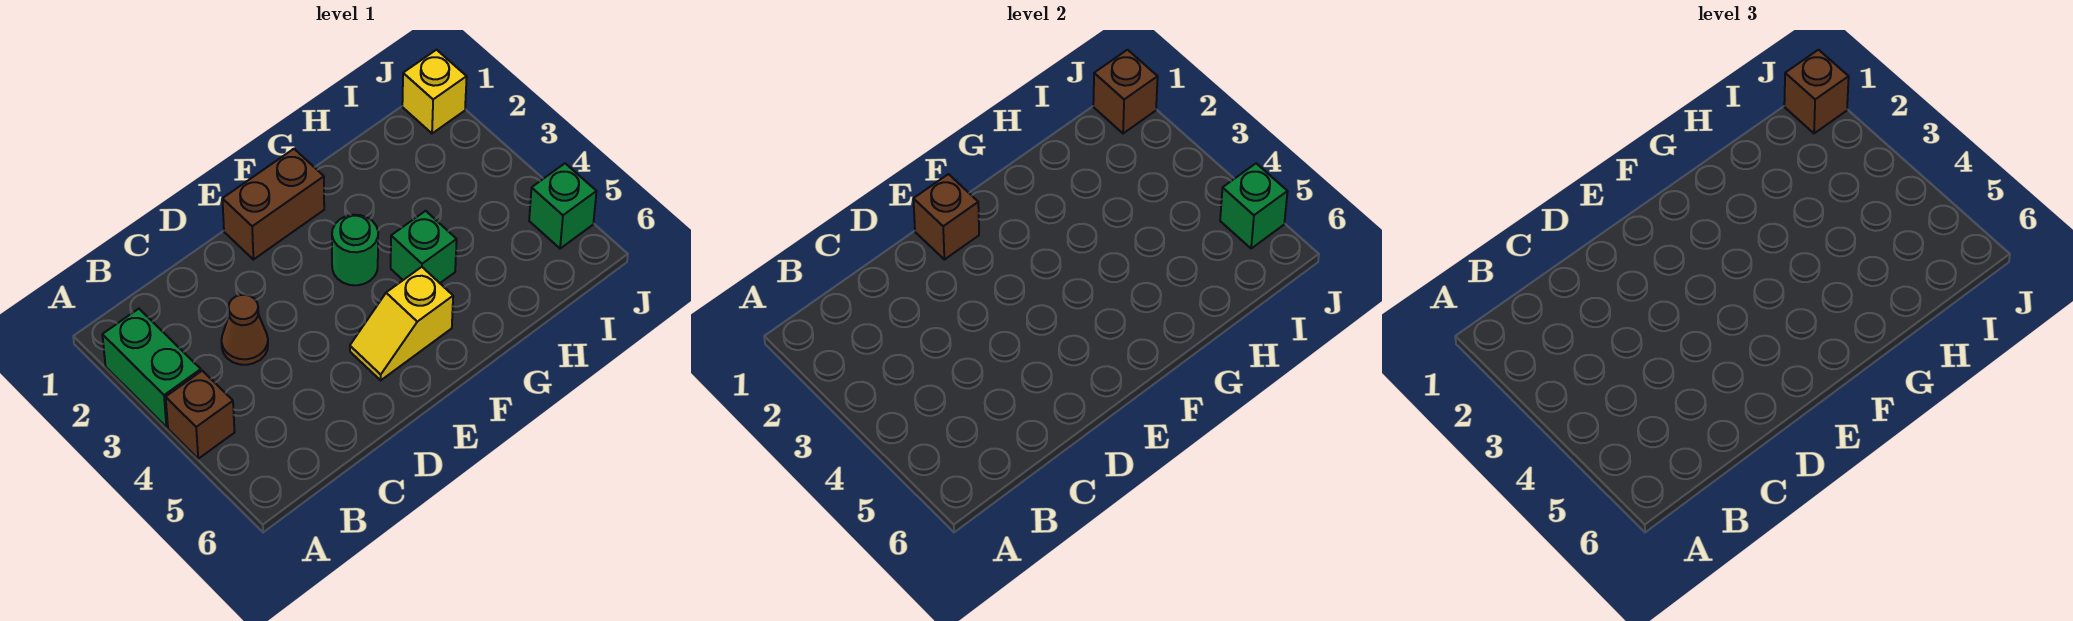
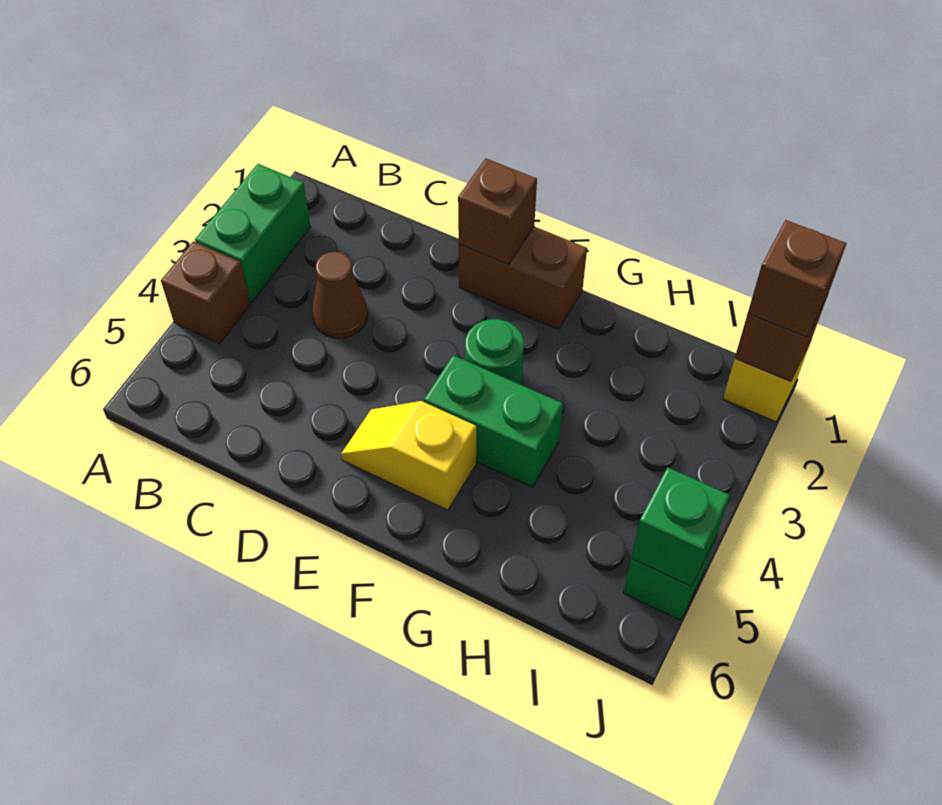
green brick G4 level 1 -> green brick F4:G4 level 1

